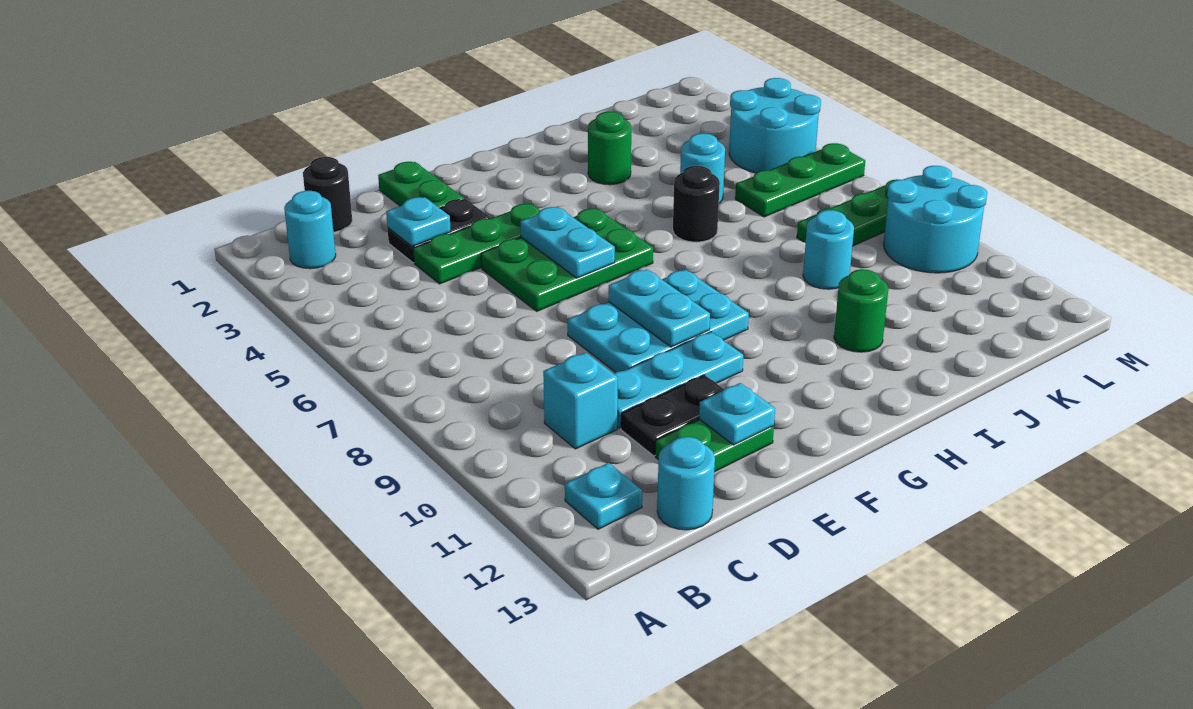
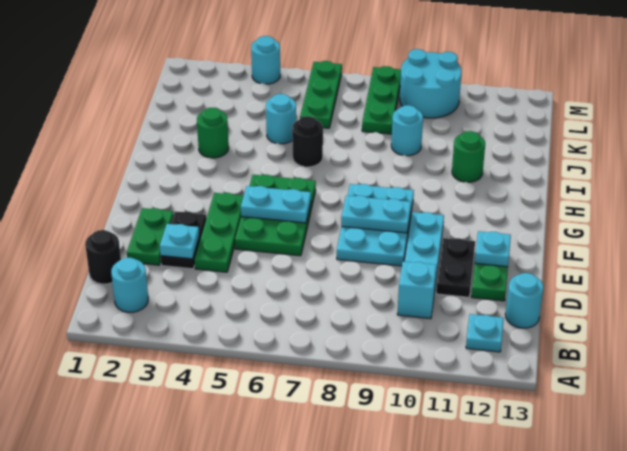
green plate E1:E2 level 1 -> green plate D2:E2 level 1
cyan round brick L4:M5 level 1 -> cyan round brick M4 level 1

